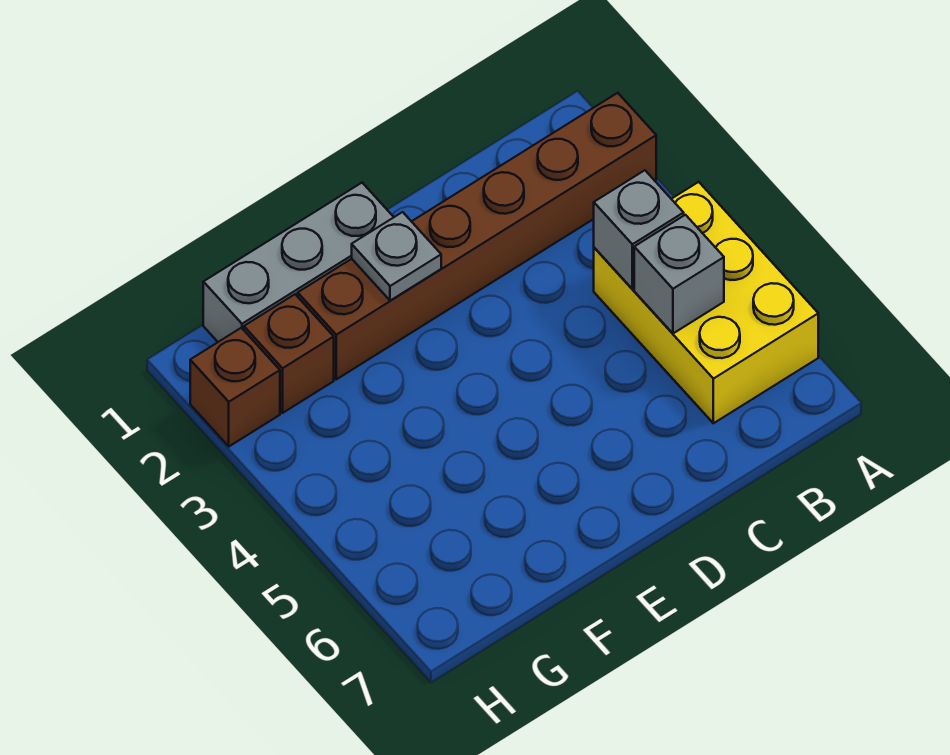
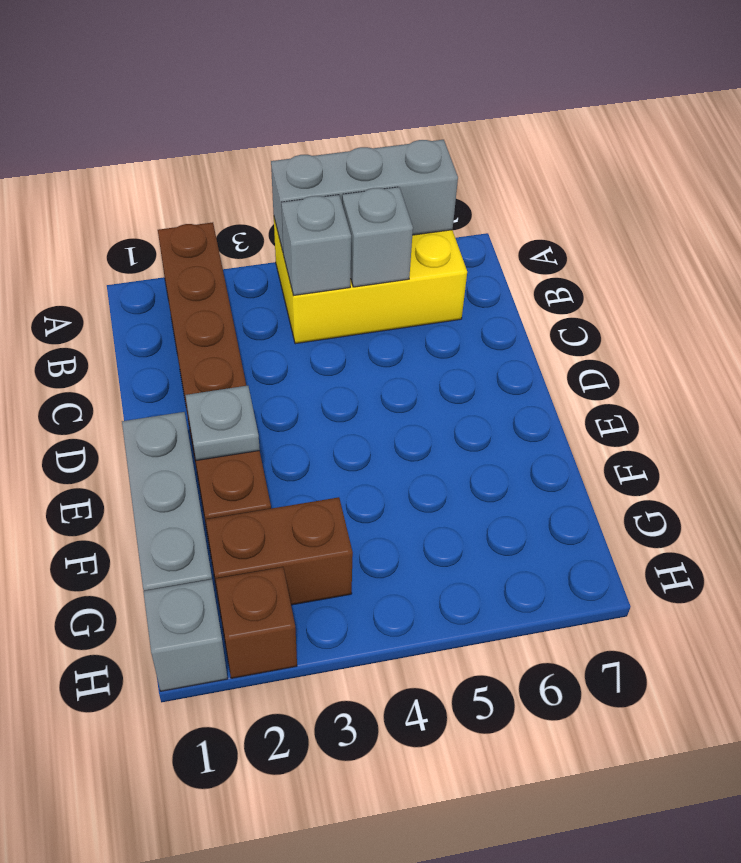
none -> grey brick A4:A6 level 2
brown brick G2 level 1 -> brown brick G2:G3 level 1
none -> grey brick H1 level 1

